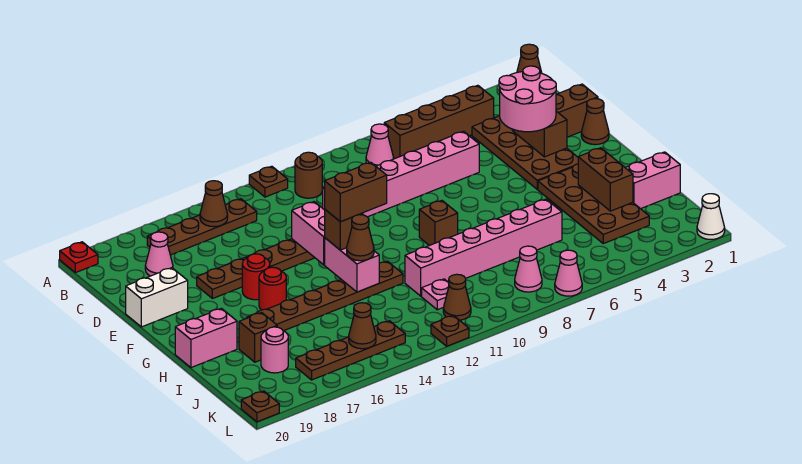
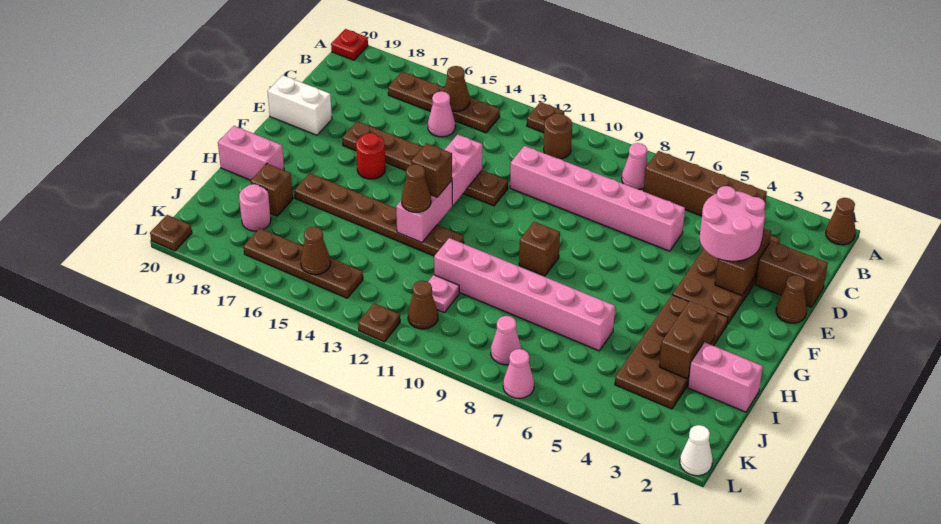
pink cone C18 level 1 -> pink cone C15 level 1
brown brick G12:G13 level 4 -> none
red round brick G16 level 1 -> none

